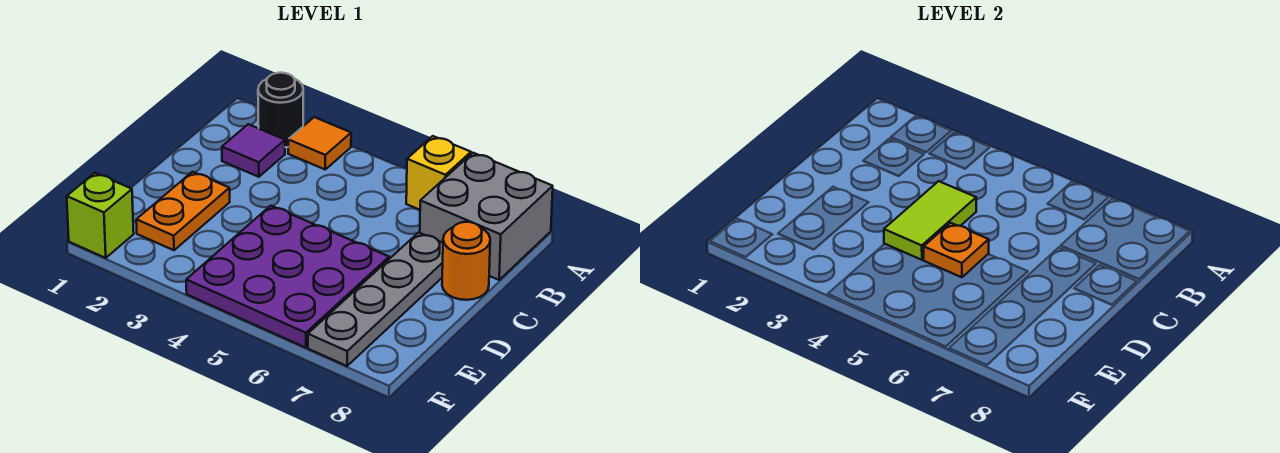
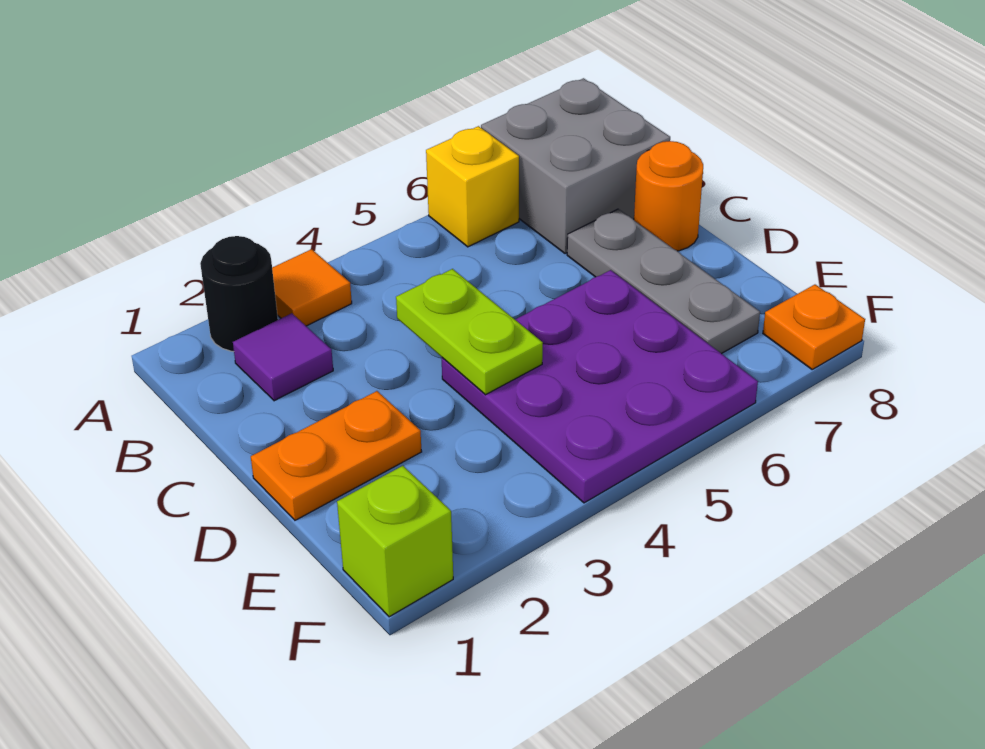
lime tile C4:D4 level 2 -> lime plate C4:D4 level 2
grey plate C7:F7 level 1 -> grey plate C7:E7 level 1
orange plate D2:E2 level 1 -> orange plate D1:D2 level 1
orange plate D5 level 2 -> orange plate F8 level 1

